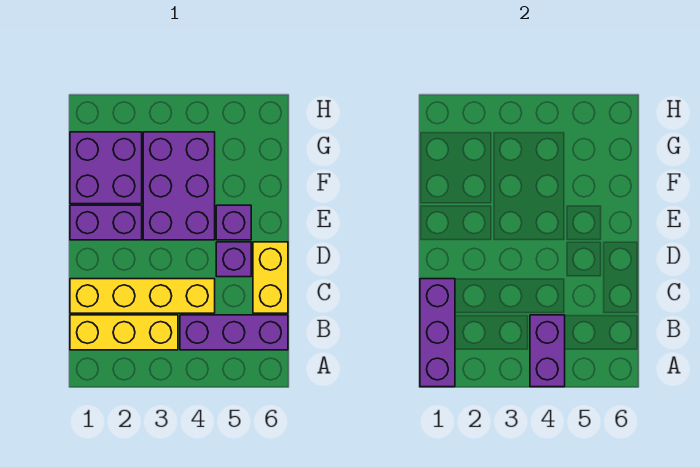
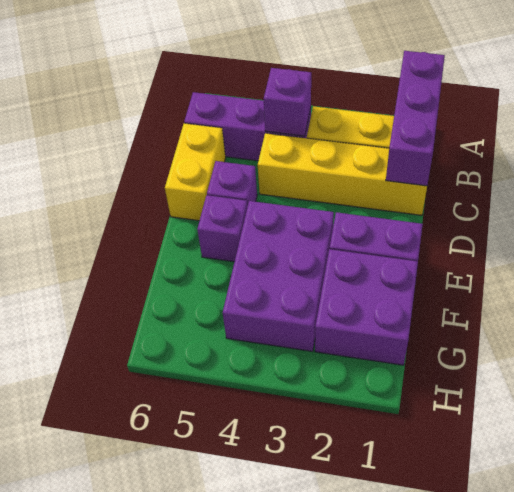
purple brick A4:B4 level 2 -> purple brick B4 level 2

